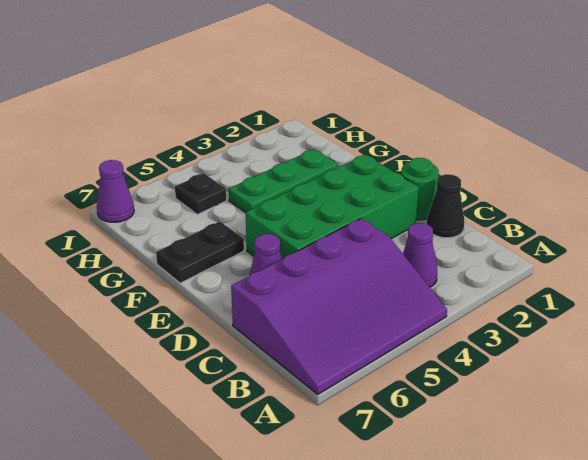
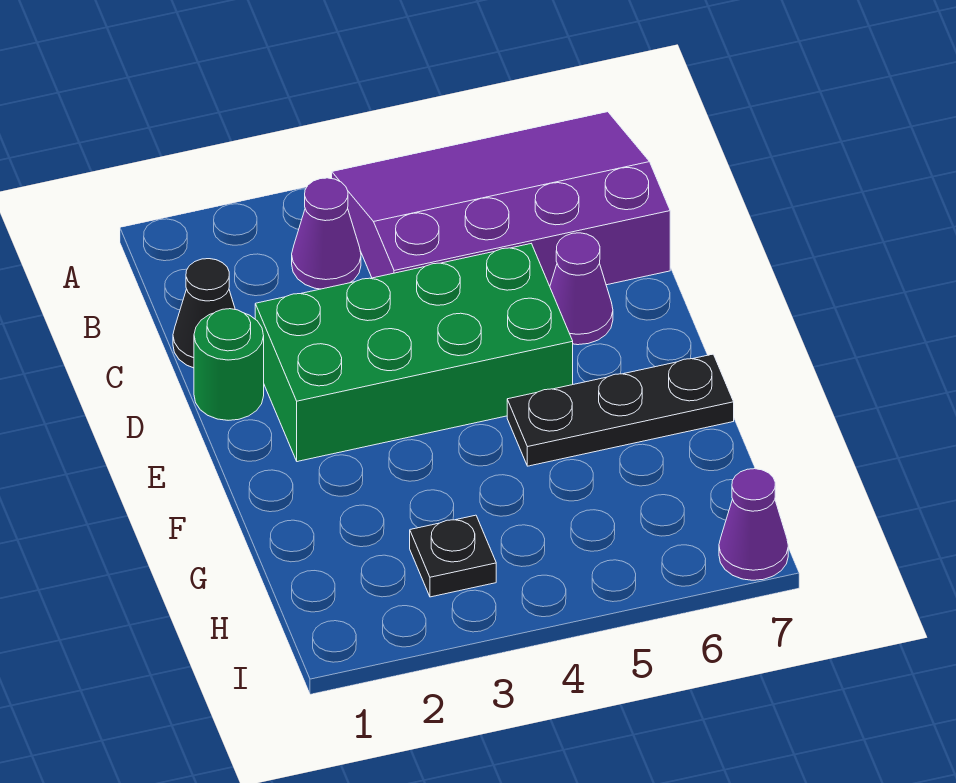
black plate F6:F7 level 1 -> black plate F5:F7 level 1
green plate G2:G4 level 1 -> none
black plate H5 level 1 -> black plate H3 level 1

